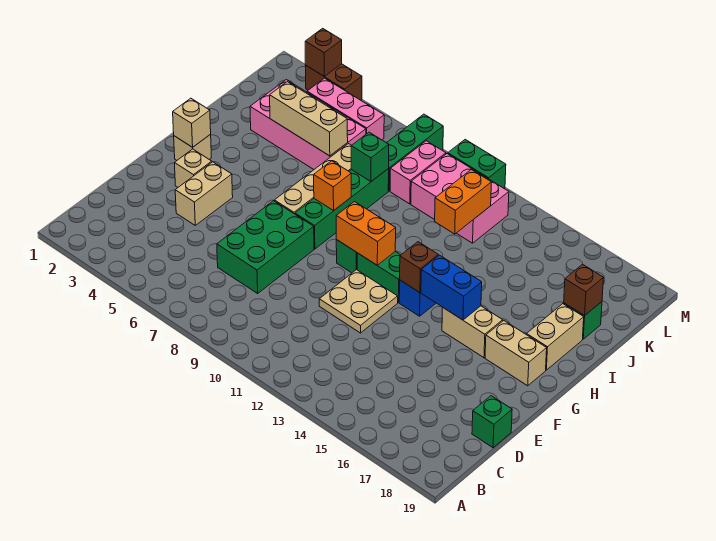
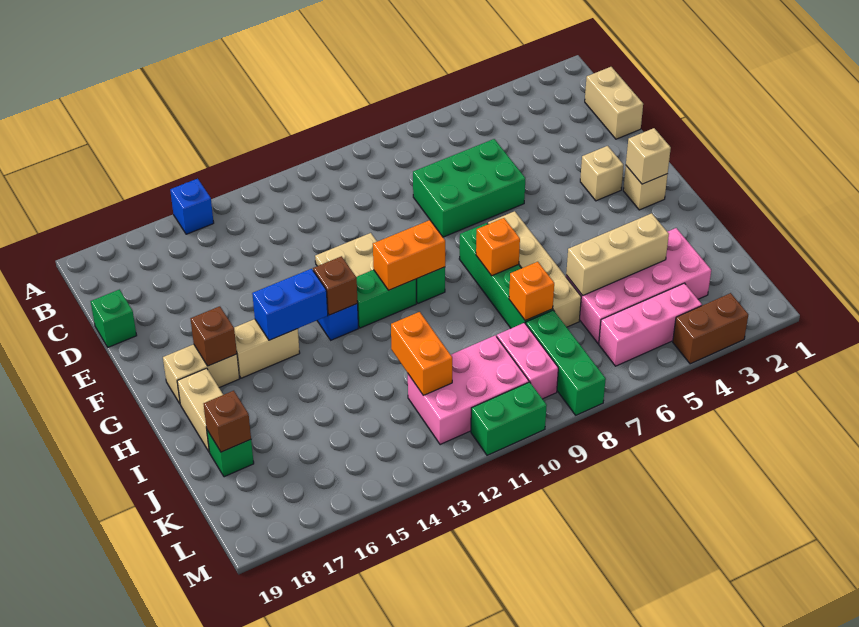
none -> blue brick A15 level 1
green brick D7:F8 level 1 -> green brick D6:E8 level 1
tan brick E4:F4 level 1 -> tan brick C1:D1 level 1
green brick J8 level 2 -> orange brick J8 level 2
brown brick M3 level 2 -> brown brick G17 level 2

